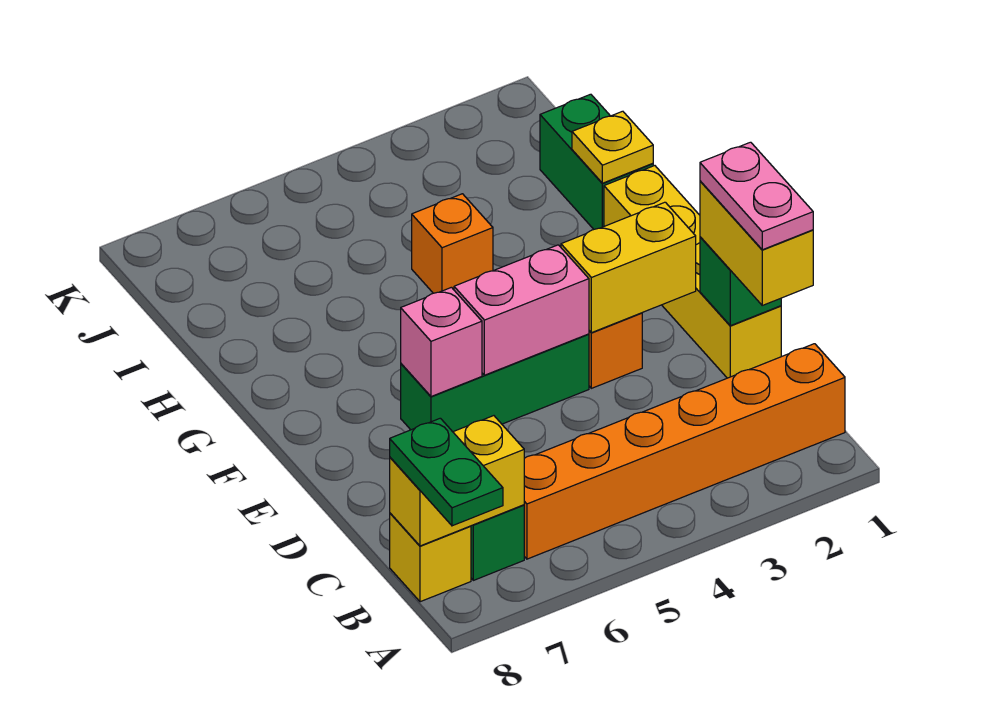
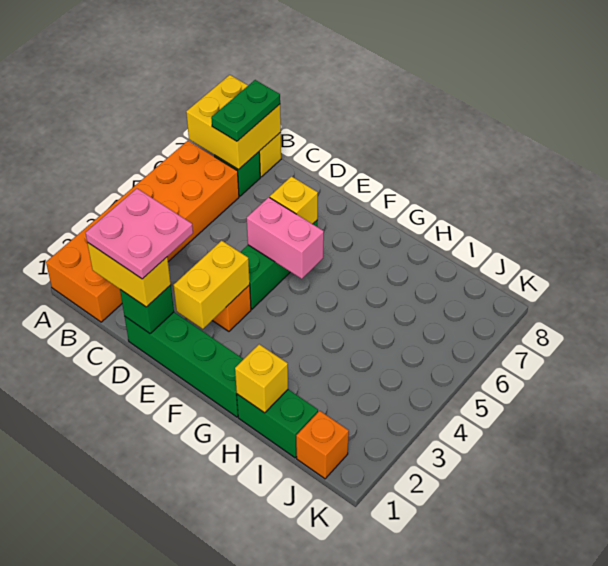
green plate A8:B8 level 3 -> green plate B7:B8 level 3
orange brick B1:B6 level 1 -> orange brick A1:B6 level 1
yellow brick B7:B8 level 2 -> yellow brick A7:B8 level 2
pink plate C1:D1 level 4 -> pink plate C1:D2 level 4
yellow brick D1:G1 level 1 -> green brick D1:G1 level 1
pink brick E4:E5 level 2 -> pink brick E5:F5 level 2
pink brick E6 level 2 -> yellow brick E6 level 2
yellow plate H1 level 2 -> yellow brick H1 level 2
orange brick H4 level 1 -> orange brick J1 level 1

